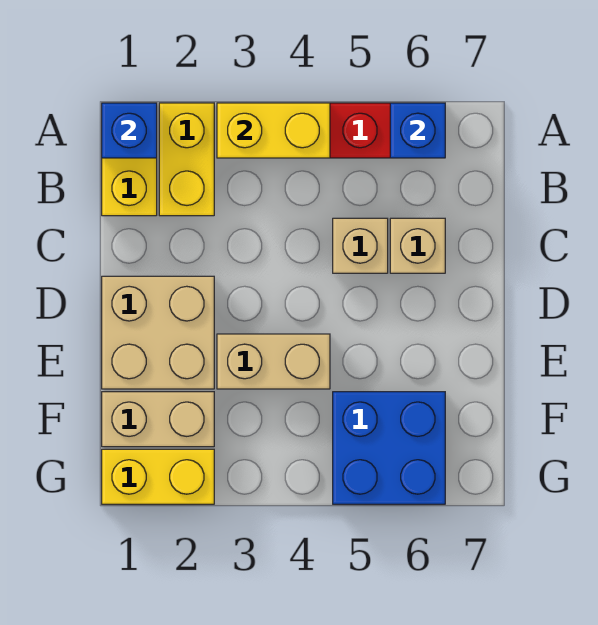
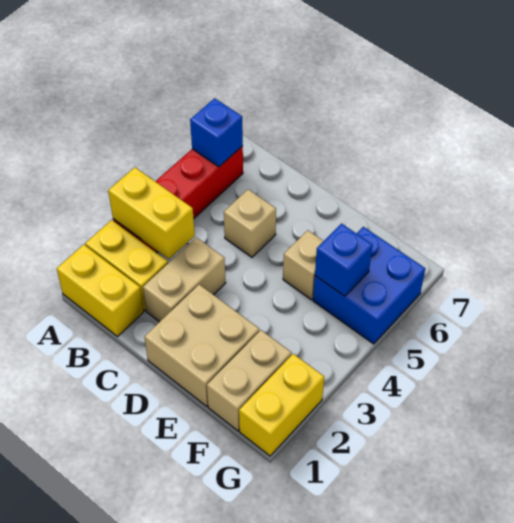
blue brick A1 level 2 -> blue brick F5 level 2
yellow brick A3:A4 level 2 -> yellow brick A3:B3 level 2
tan brick C6 level 1 -> tan brick E5 level 1
tan brick E3:E4 level 1 -> tan brick C2:C3 level 1

